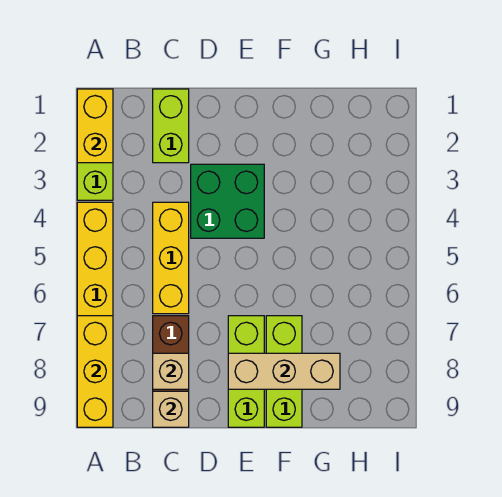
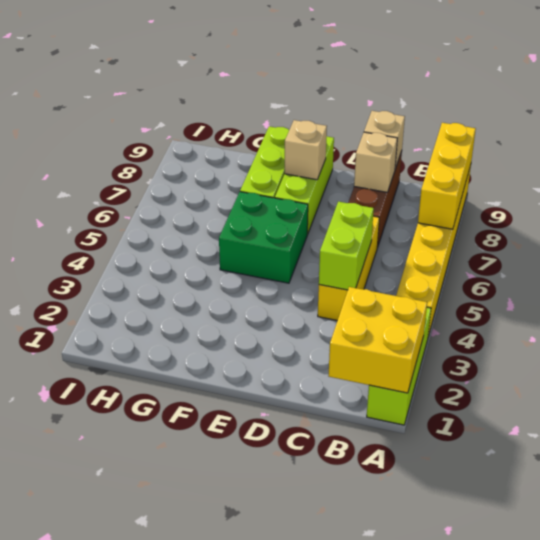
yellow brick A1:A2 level 2 -> yellow brick A1:B2 level 2
lime brick C1:C2 level 1 -> lime brick C4:C5 level 2
green brick D3:E4 level 1 -> green brick E5:F6 level 1
tan brick E8:G8 level 2 -> tan brick E8 level 2

